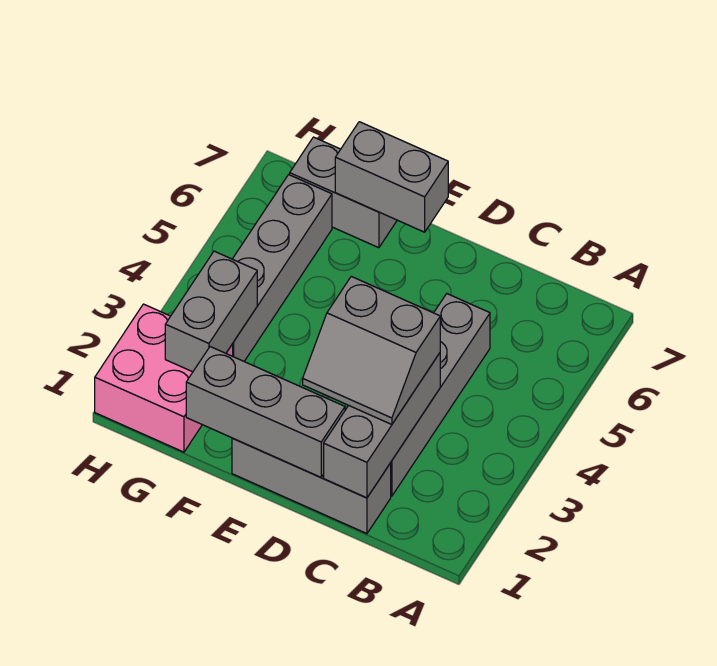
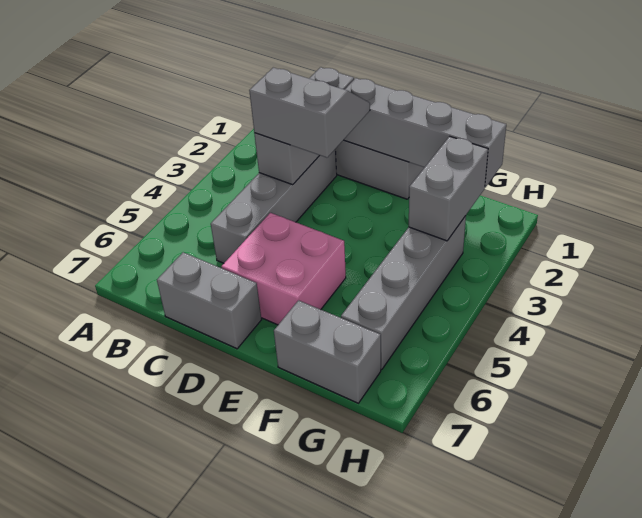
grey brick D1:F1 level 2 -> grey brick D1:G1 level 2
grey brick E7:F7 level 2 -> grey brick C7:D7 level 1
pink brick G1:H2 level 1 -> pink brick D5:E6 level 1

